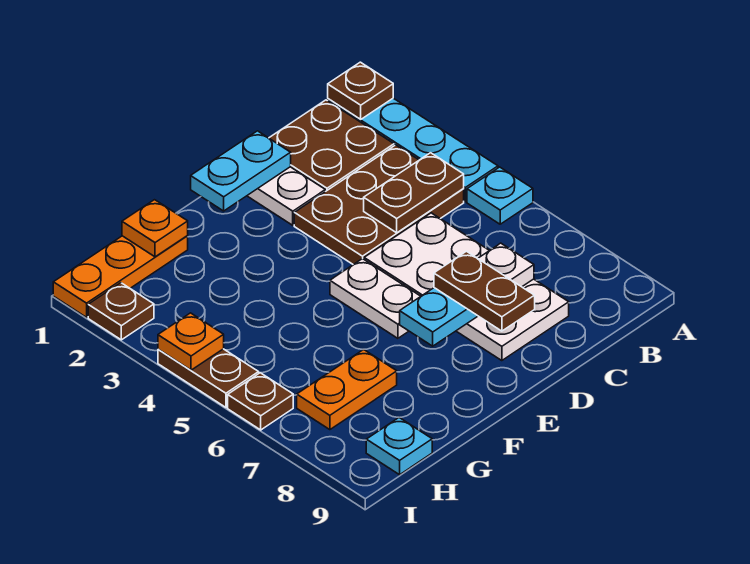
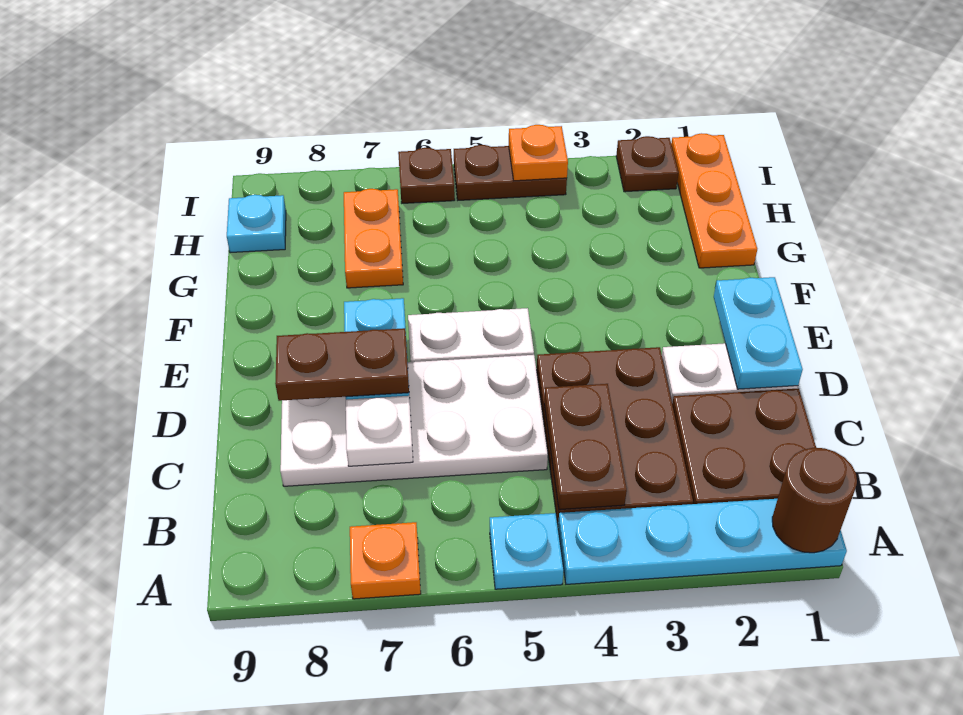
brown plate A1 level 2 -> brown round brick A1 level 2
orange plate G1 level 2 -> orange plate A7 level 1

